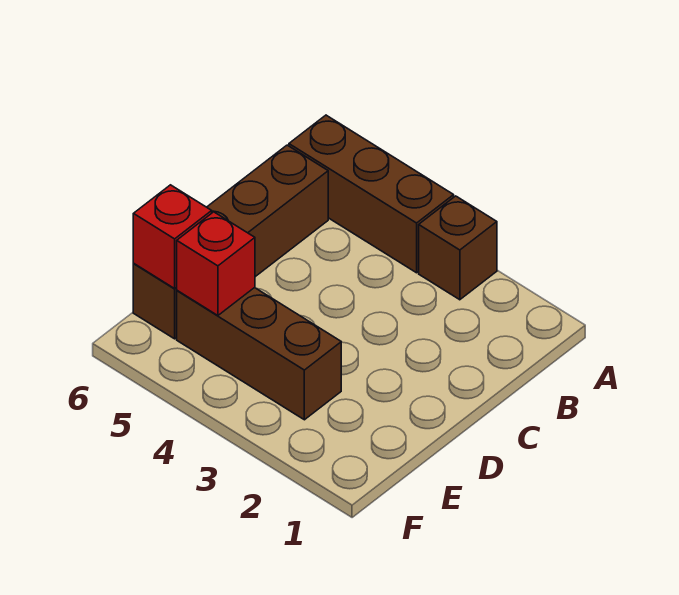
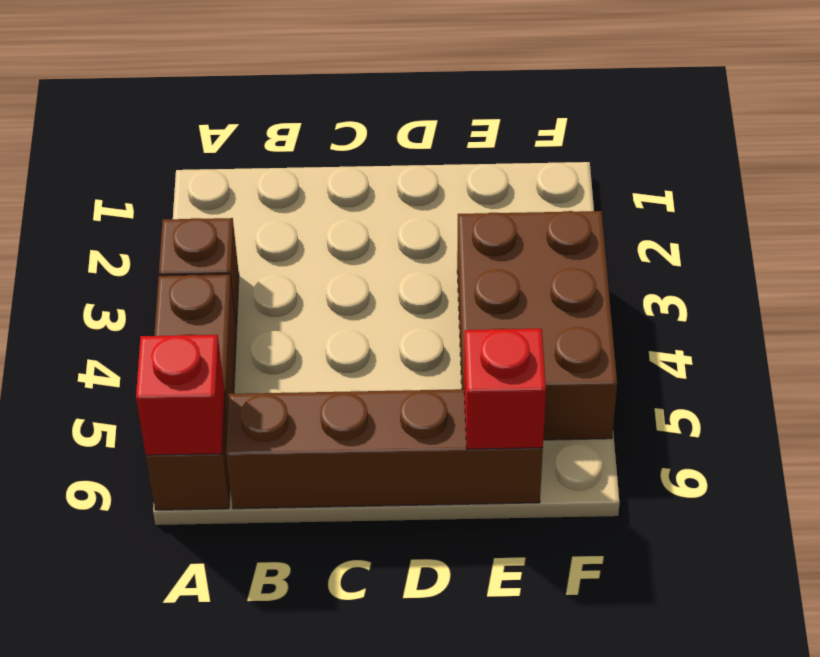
brown brick E3:E5 level 1 -> brown brick E3:F5 level 1
red brick E5 level 2 -> red brick A6 level 2

